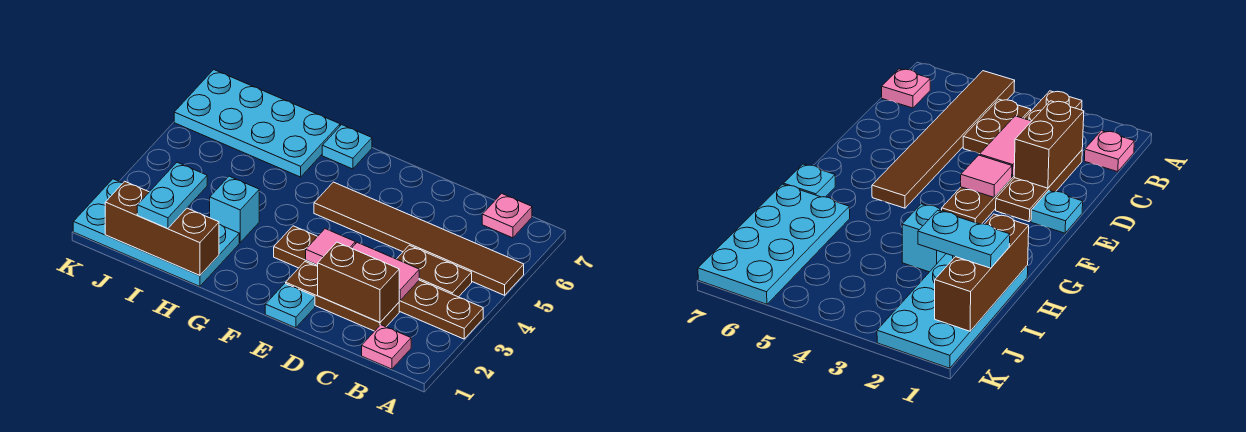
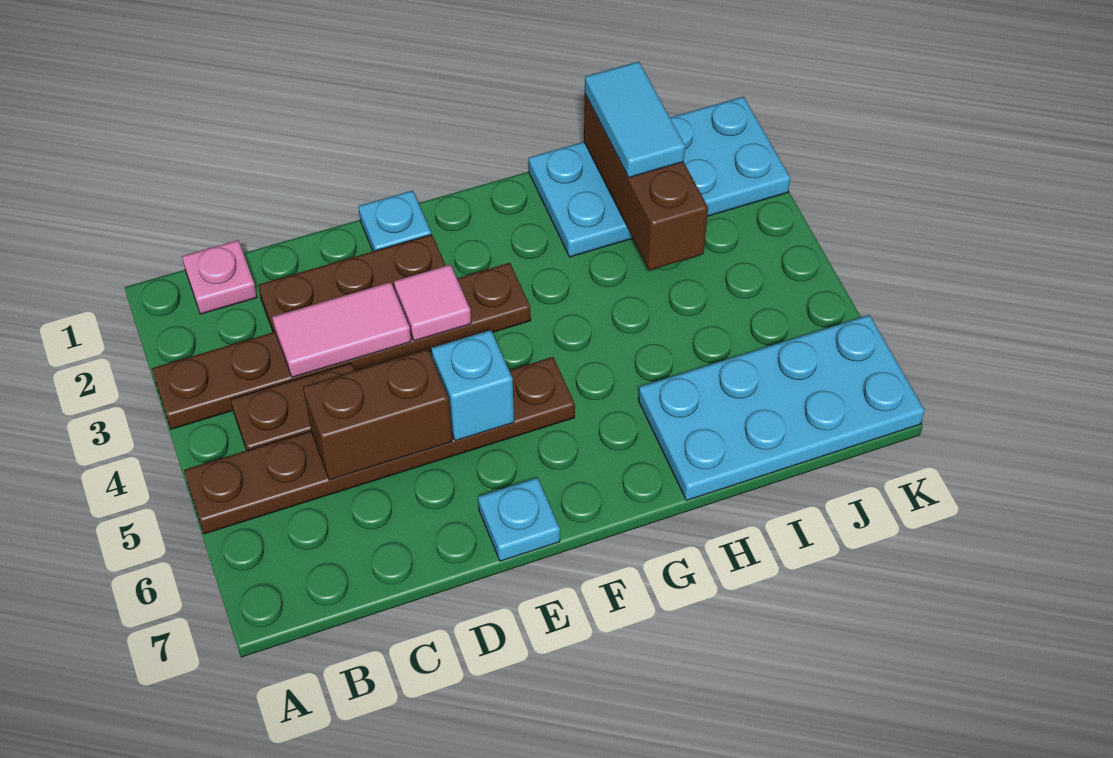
brown tile A5:F5 level 1 -> brown plate A5:F5 level 1
pink plate B7 level 1 -> none
brown brick C2:D2 level 2 -> brown brick C5:D5 level 2
cyan plate G7 level 1 -> cyan plate E7 level 1
brown brick H1:J1 level 2 -> brown brick I1:I3 level 2
cyan brick H3 level 1 -> cyan brick E5 level 2
cyan plate I1:I2 level 3 -> cyan tile I1:I2 level 3

